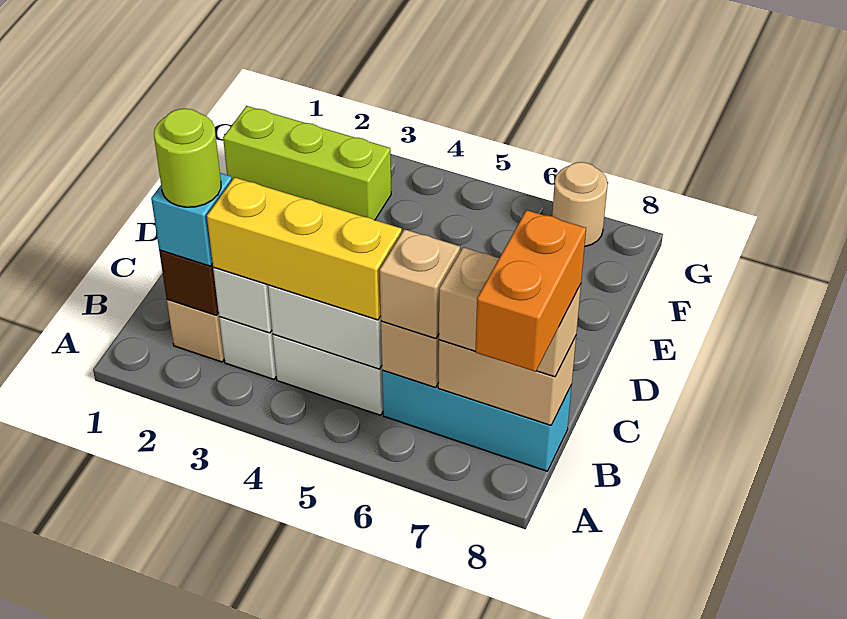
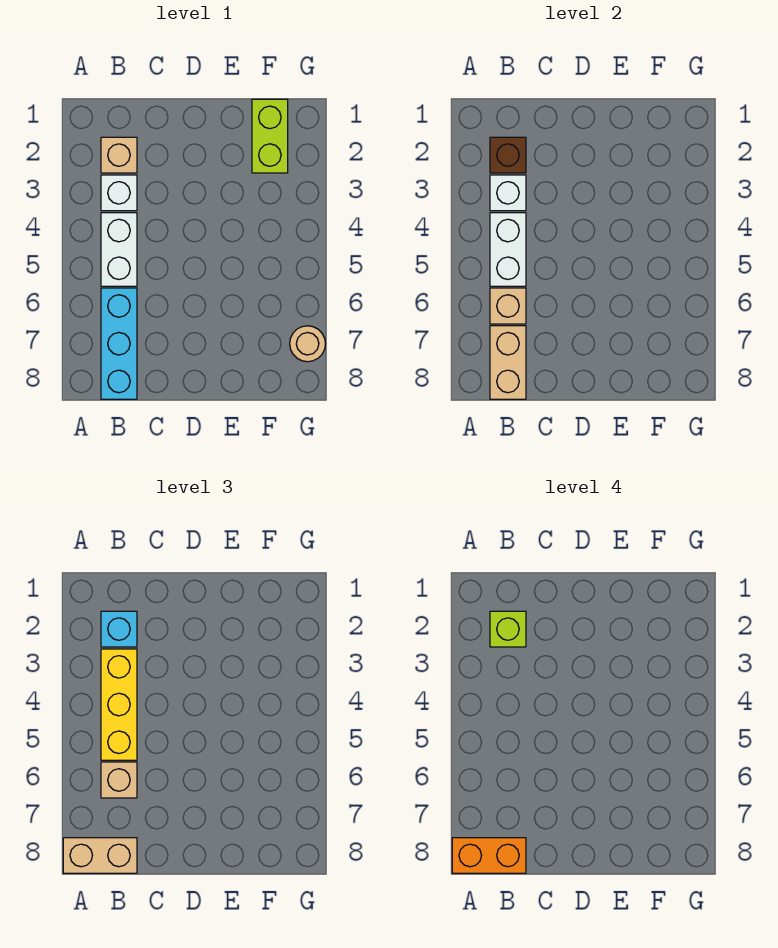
lime round brick B2 level 4 -> lime brick B2 level 4
tan brick B7:B8 level 3 -> tan brick A8:B8 level 3
lime brick F1:F3 level 1 -> lime brick F1:F2 level 1

